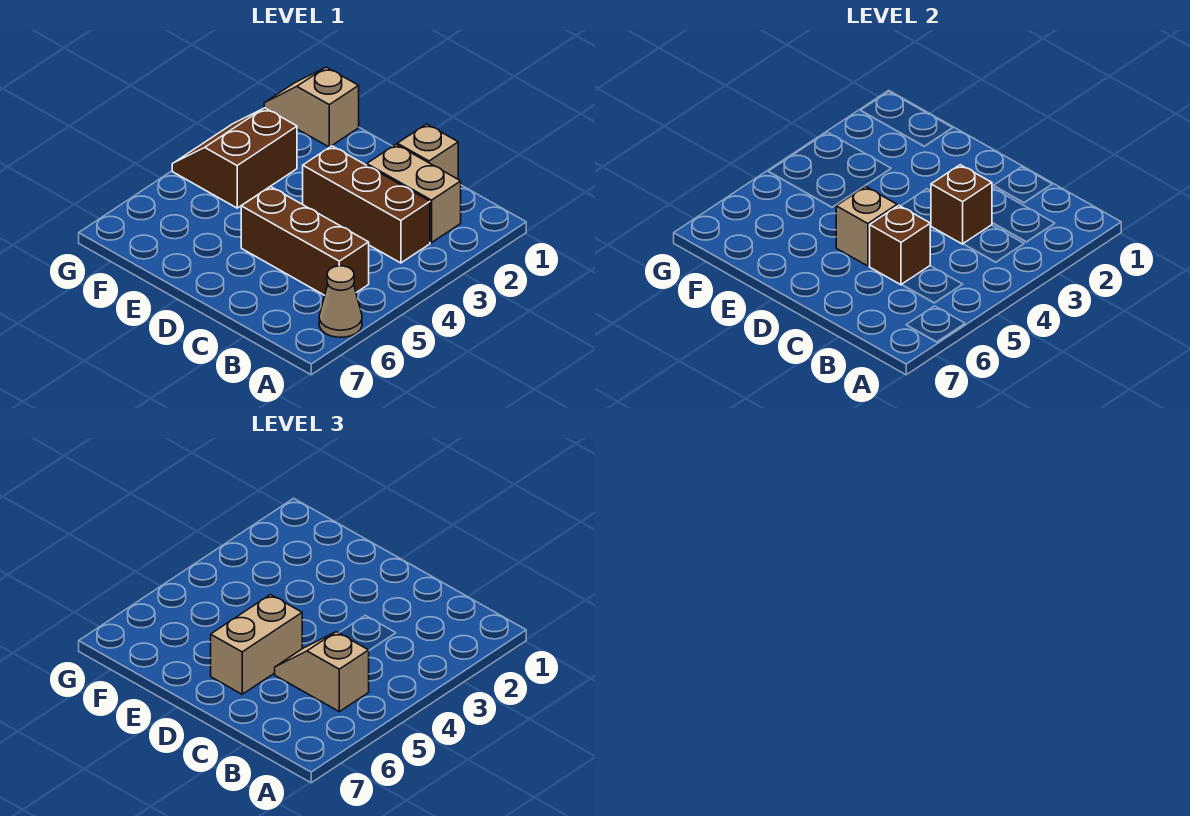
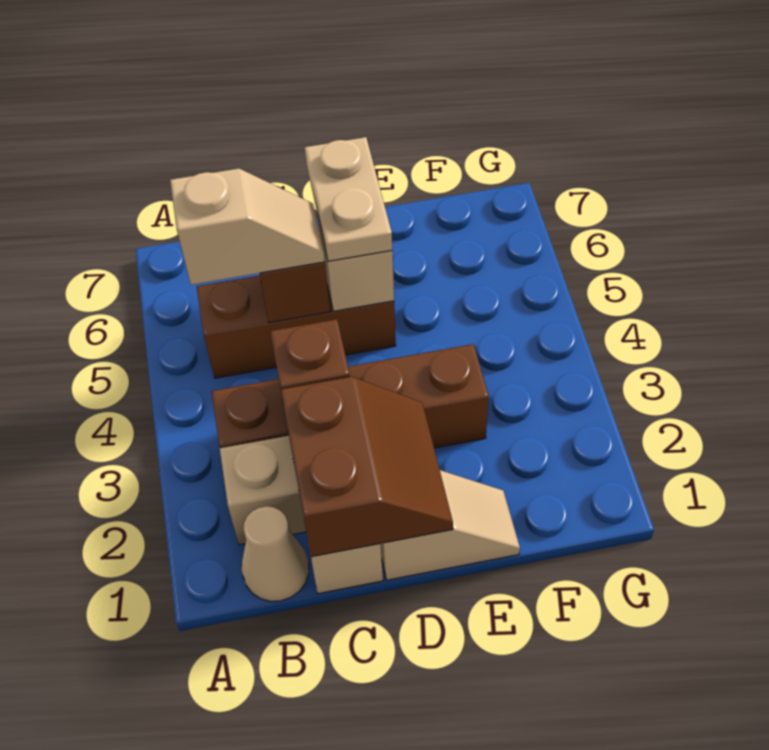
tan cone A6 level 1 -> tan cone B1 level 1
brown brick B3:D3 level 1 -> brown brick B3:E3 level 1
tan brick D5:D6 level 3 -> tan plate D5:D6 level 3
tan slope F1:G1 level 1 top F -> tan slope D1:E1 level 1 top D
brown slope F3:G4 level 1 top F -> brown slope C1:D2 level 2 top C

